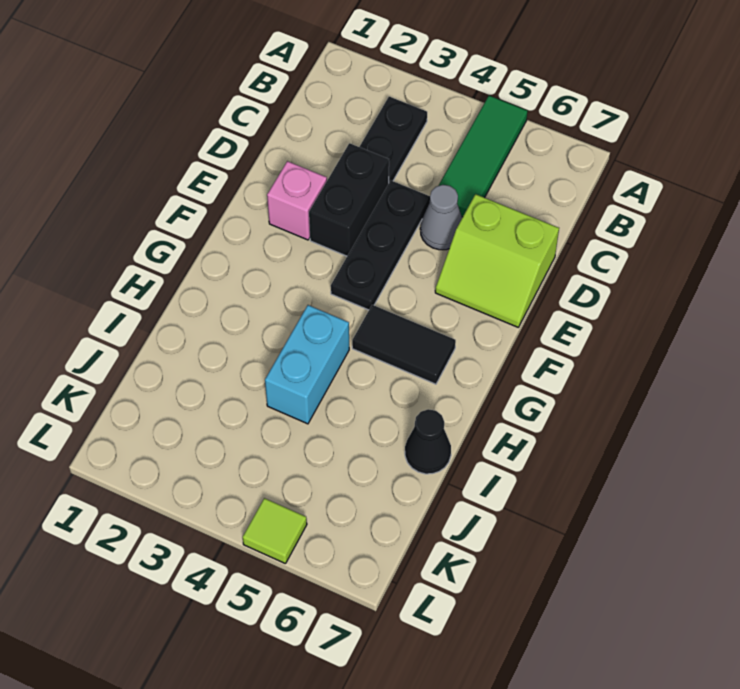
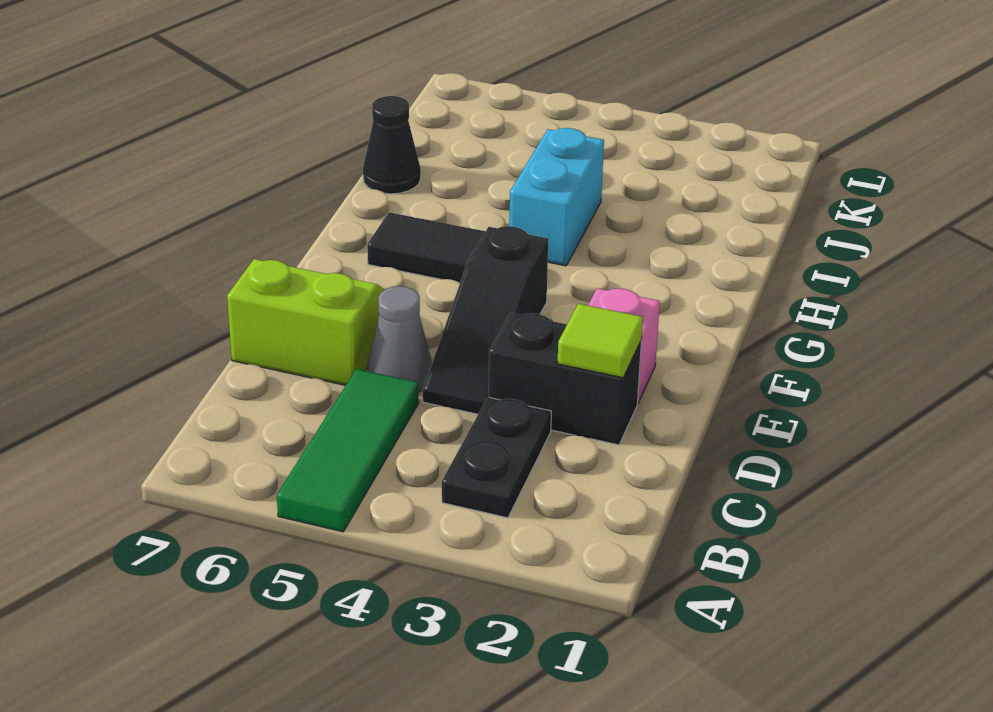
black brick D3:E3 level 1 -> black brick D2:D3 level 1
black plate D4:F4 level 1 -> black slope D4:F4 level 1 top F
lime tile L5 level 1 -> lime tile D2 level 2

